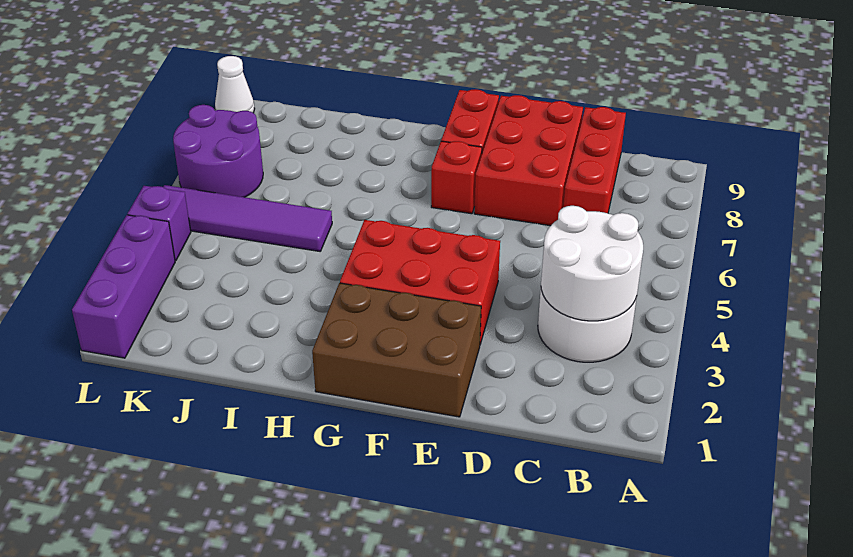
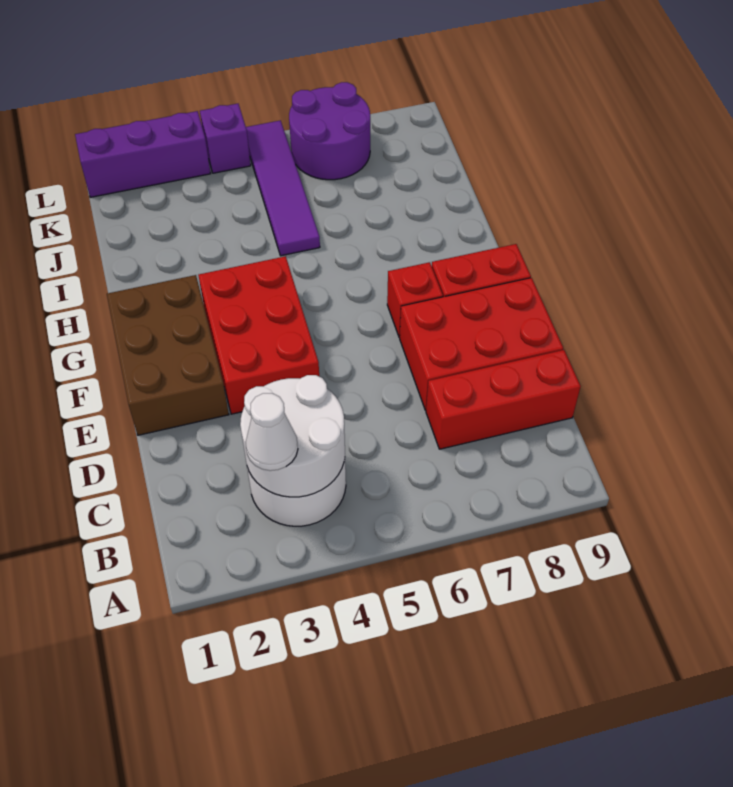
white cone L9 level 1 -> white cone B3 level 3

